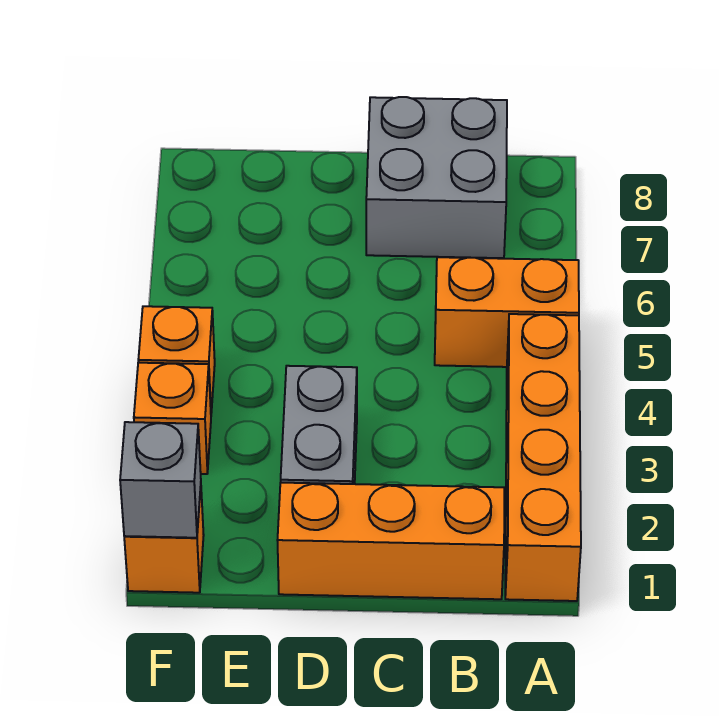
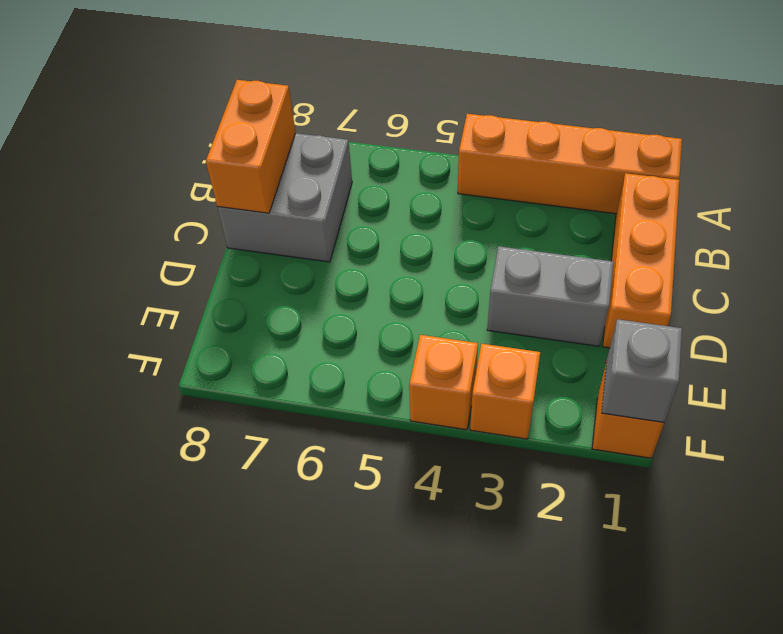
orange brick A5:B5 level 1 -> orange brick B8:C8 level 2

